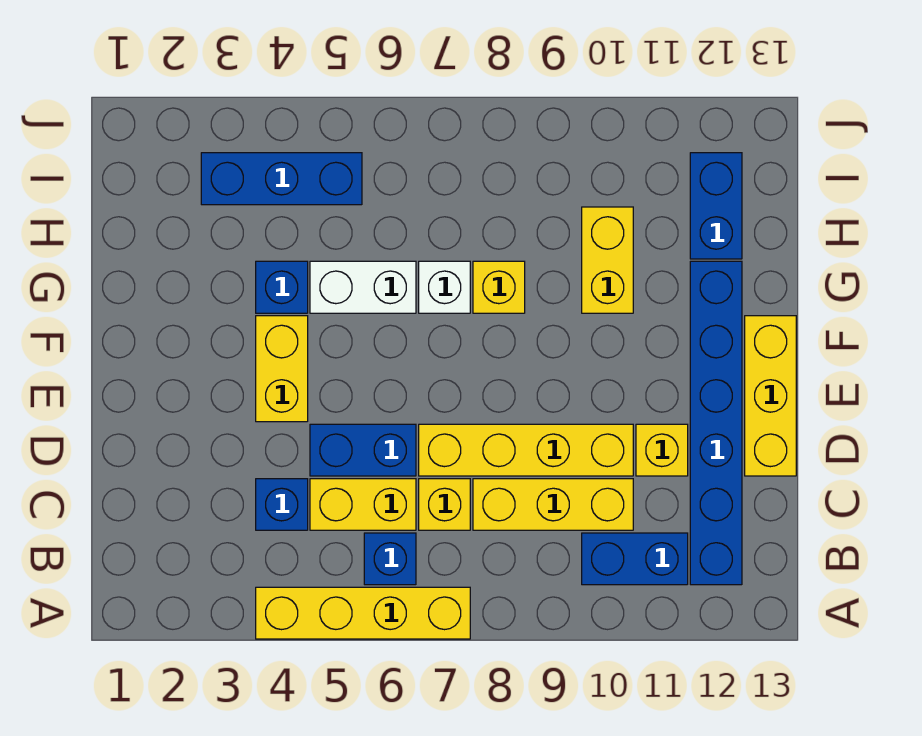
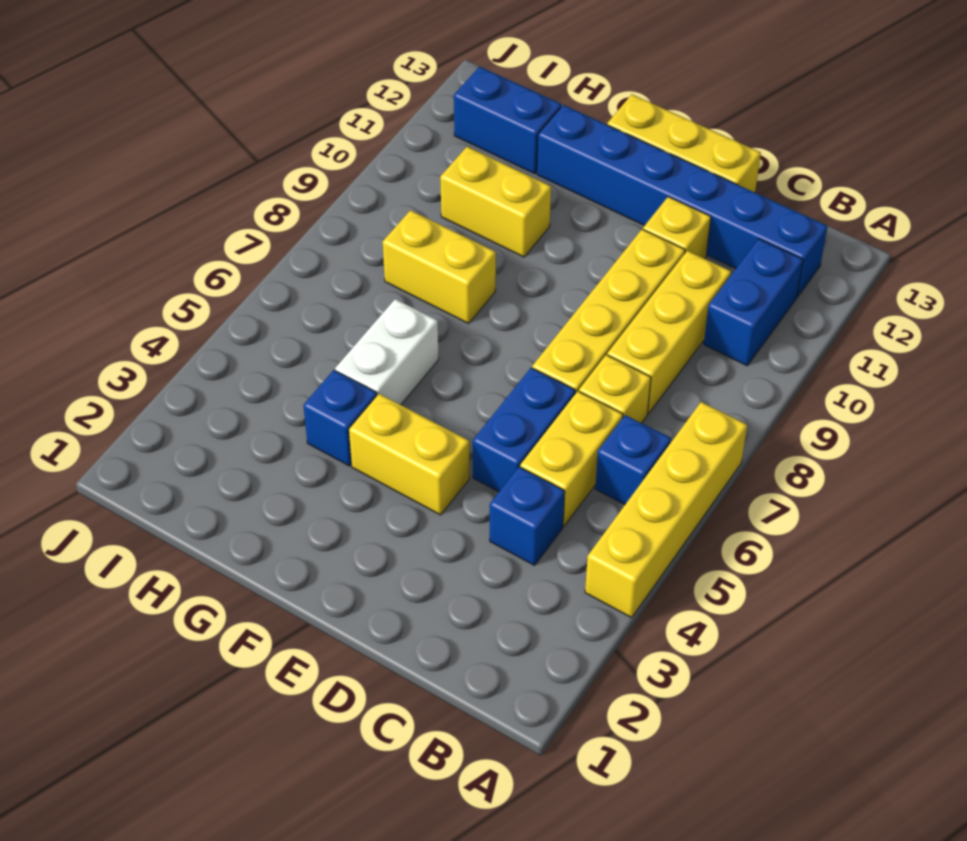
white brick G7 level 1 -> none
yellow brick G8 level 1 -> yellow brick G8:H8 level 1
blue brick I3:I5 level 1 -> none

